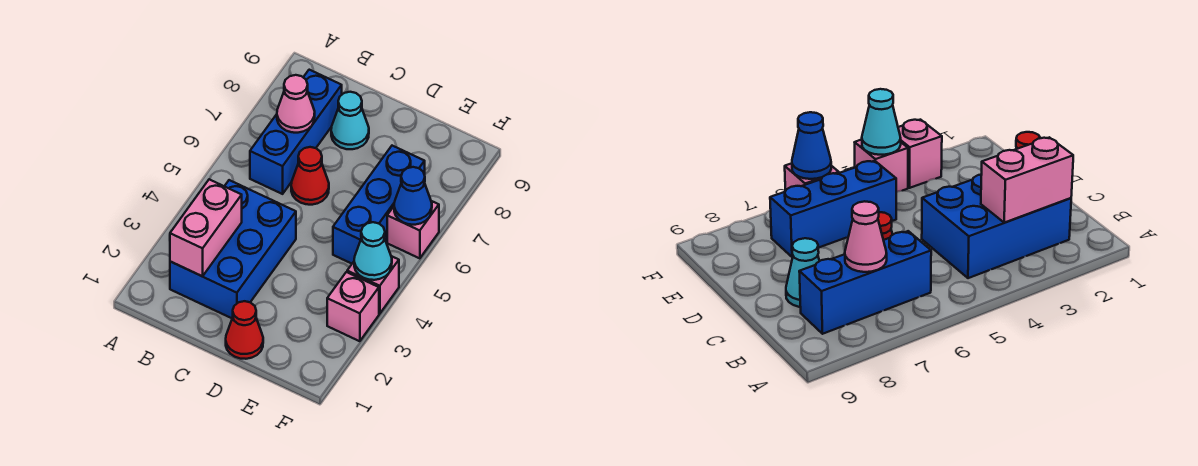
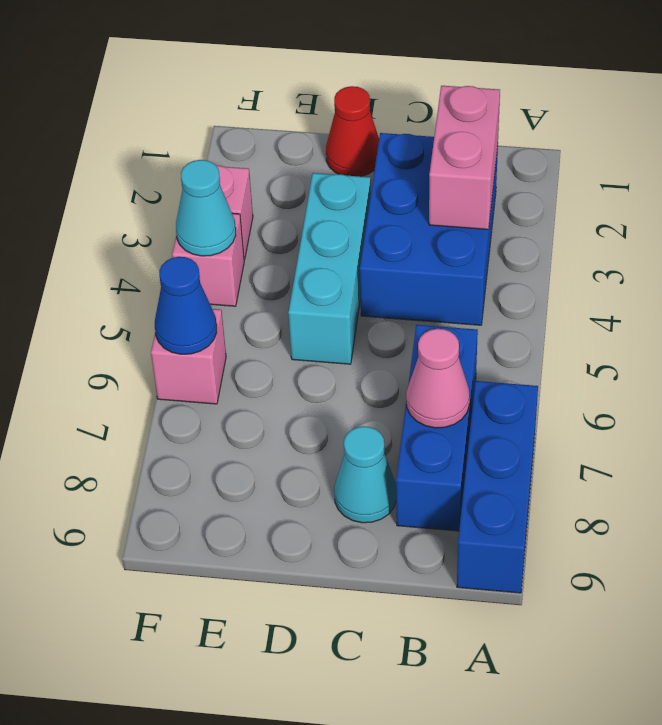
red cone C6 level 1 -> none
none -> cyan brick D3:D5 level 1
blue brick E5:E7 level 1 -> blue brick A7:A9 level 1

